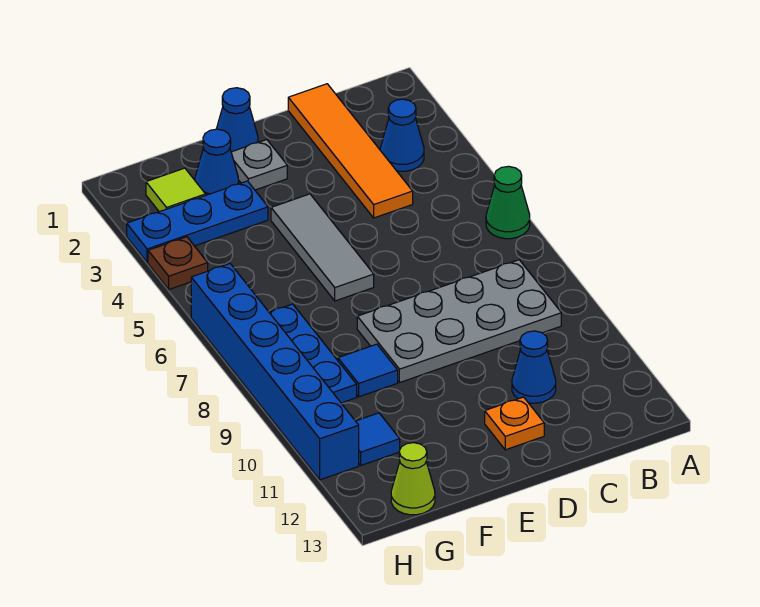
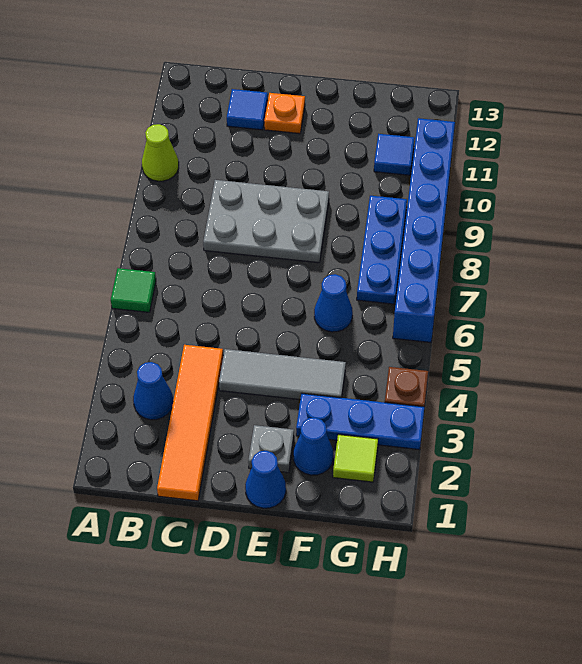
green cone A6 level 1 -> green tile A6 level 1
grey plate B8:E9 level 1 -> grey plate C8:E9 level 1
blue cone C11 level 1 -> blue cone F6 level 1
grey tile E4:E6 level 1 -> grey tile D4:F4 level 1
blue tile F9 level 1 -> blue tile C12 level 1
lime cone G13 level 1 -> lime cone A10 level 1

